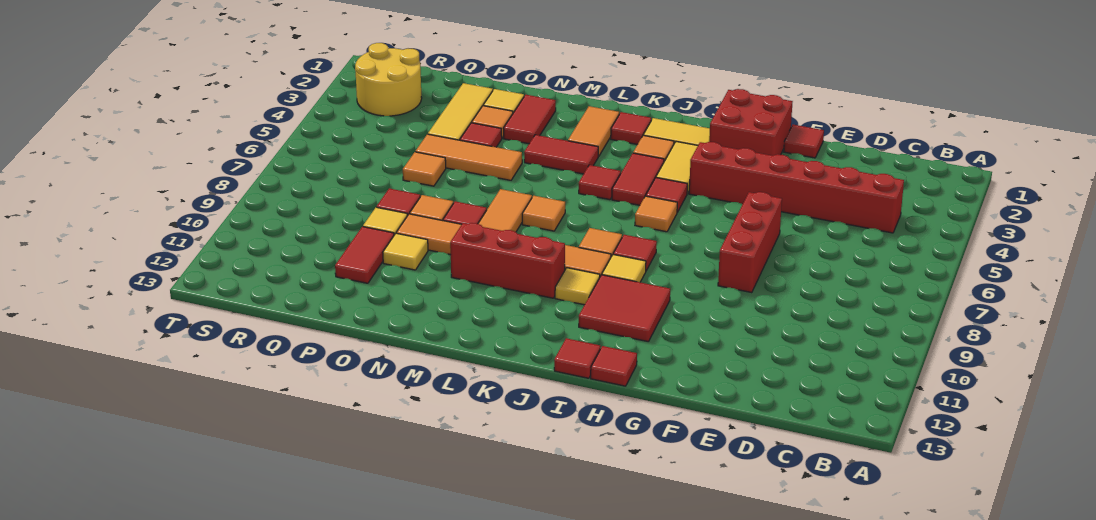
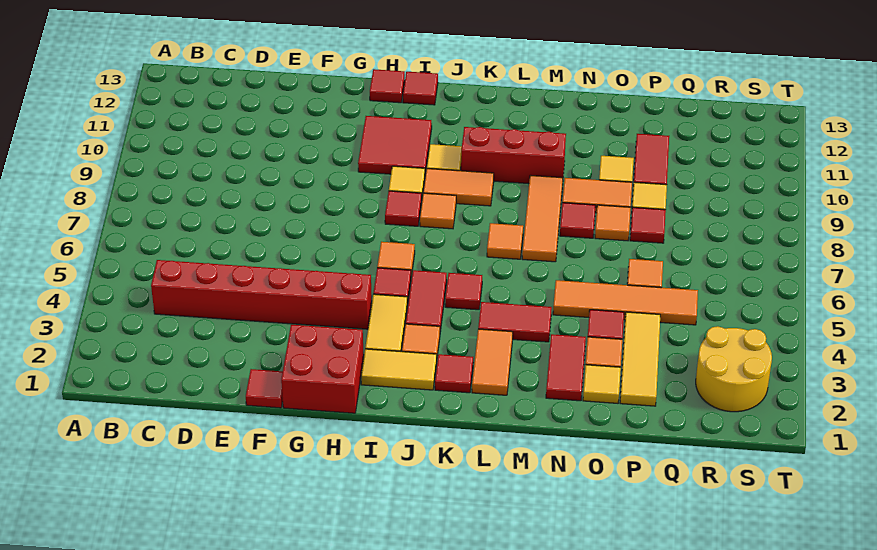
red brick F6:F8 level 1 -> none
orange tile N5:P5 level 1 -> orange tile N5:Q5 level 1

